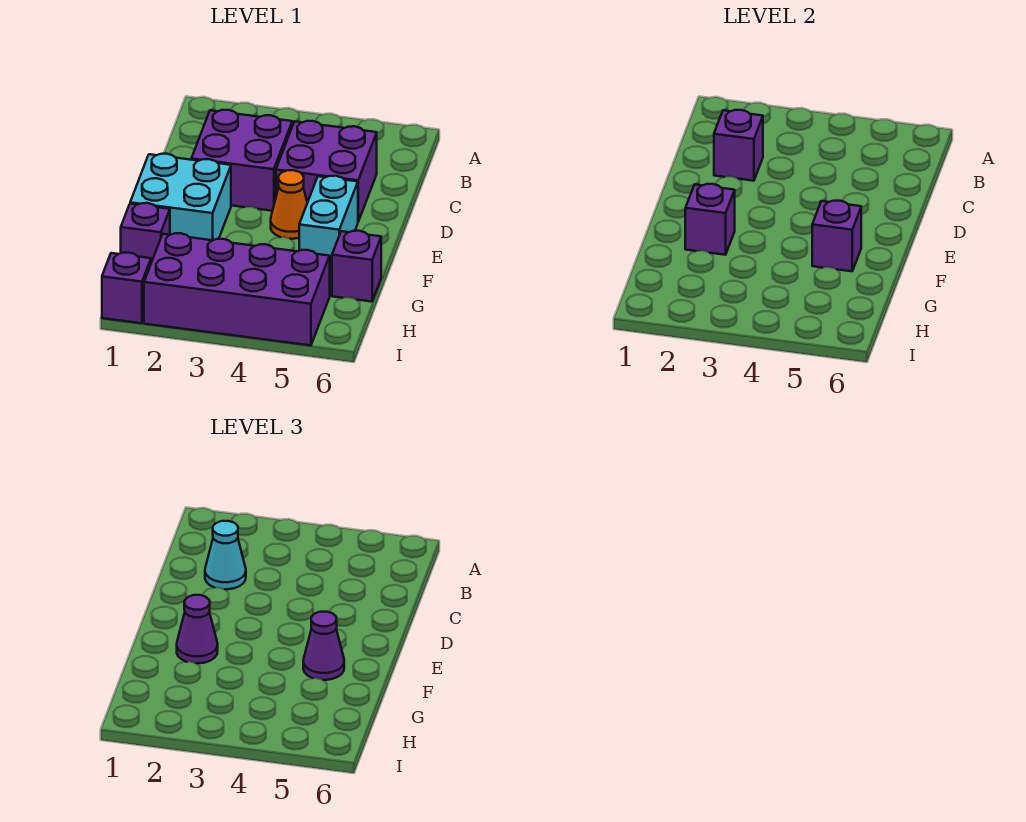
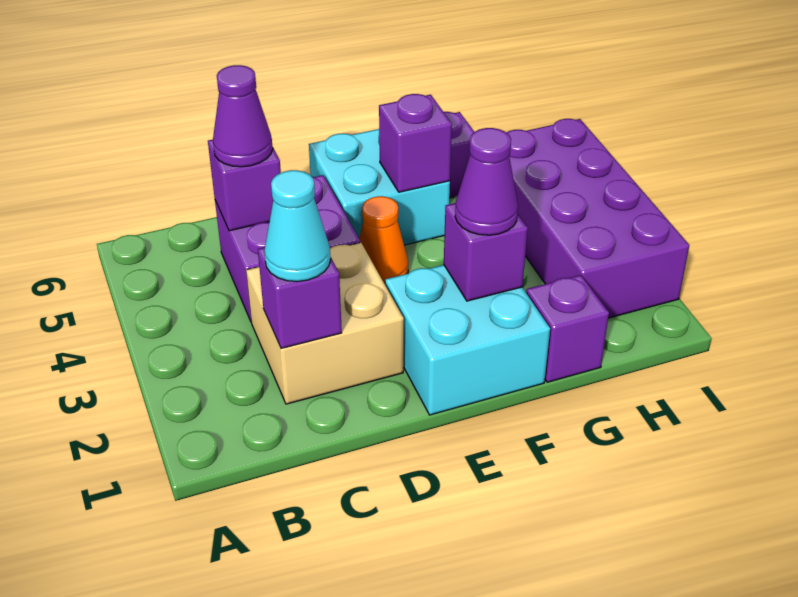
purple brick C2:D3 level 1 -> tan brick C2:D3 level 1
cyan brick E5:F5 level 1 -> cyan brick E5:F6 level 1
purple cone F5 level 3 -> purple cone C5 level 3
purple brick I1 level 1 -> purple brick C5 level 2

